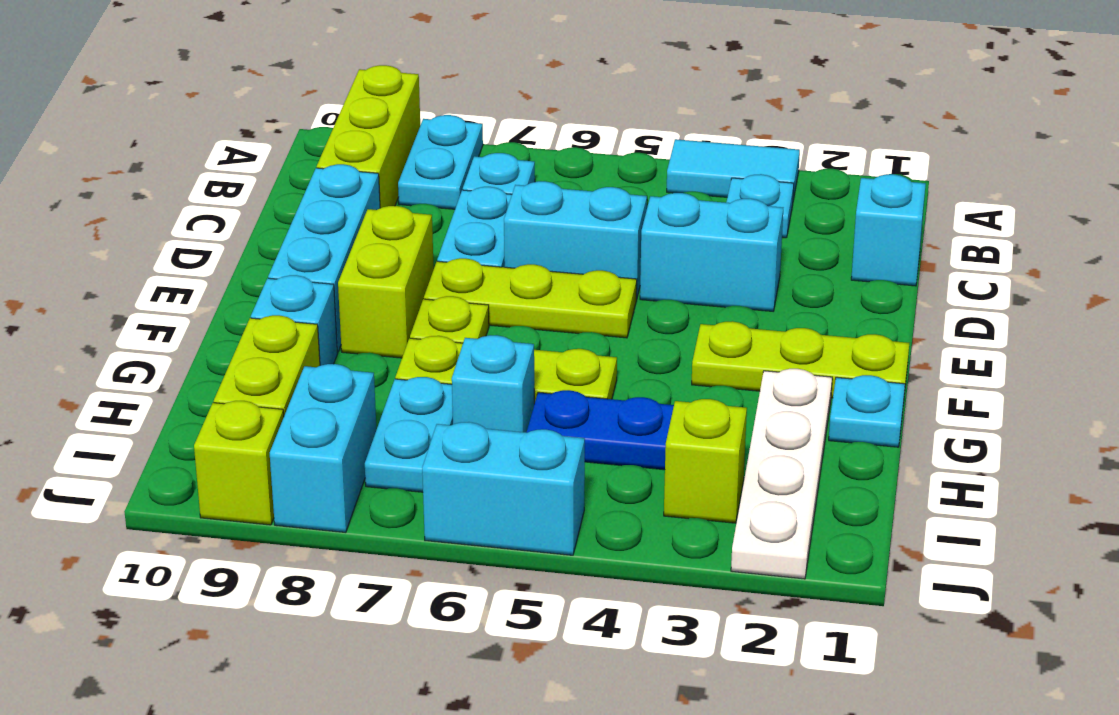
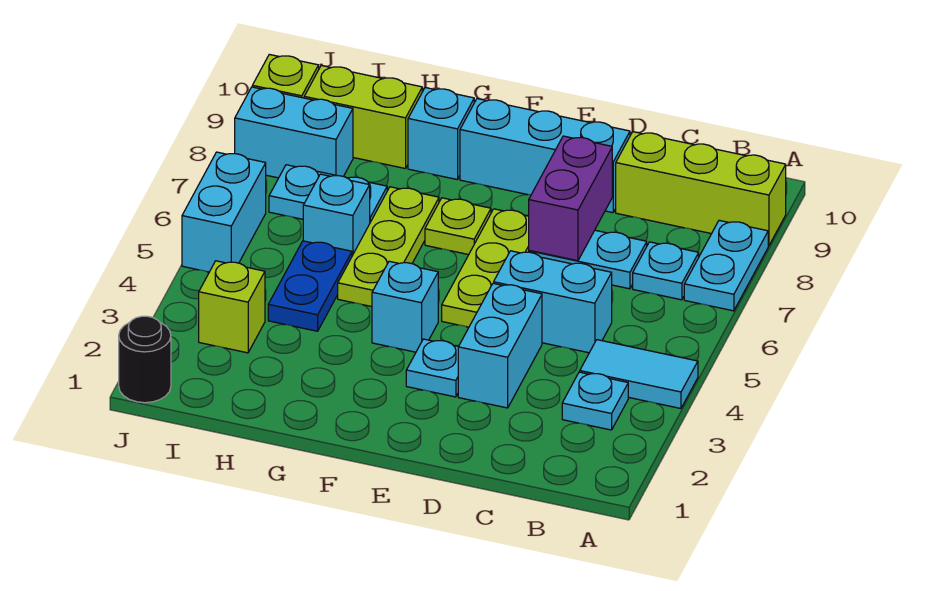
cyan tile A3:A4 level 1 -> cyan tile A4:B4 level 1
cyan plate A8:B8 level 1 -> cyan plate A7:A8 level 1
cyan brick C1 level 1 -> cyan brick F4 level 1
cyan brick D5:D6 level 1 -> cyan brick C5:D5 level 1
none -> purple brick D7:D8 level 2
lime brick E8:F8 level 1 -> none
lime plate F1:F3 level 1 -> none
cyan plate G1 level 1 -> cyan plate E3 level 1
white plate G2:J2 level 1 -> none
none -> black round brick J1 level 1

